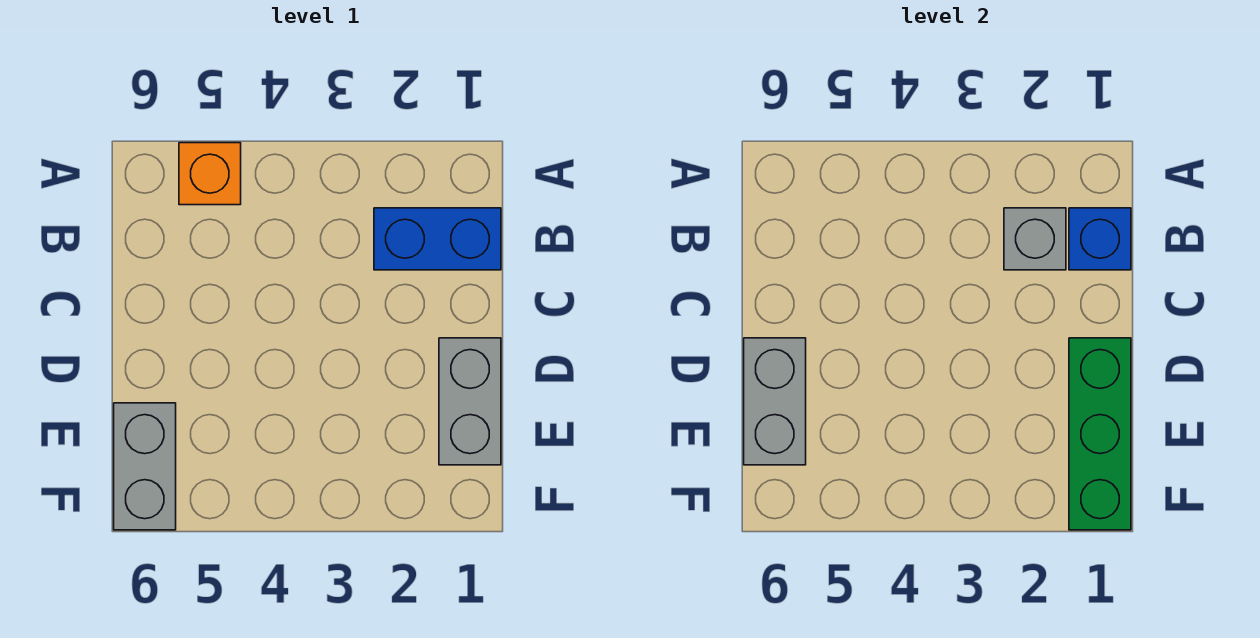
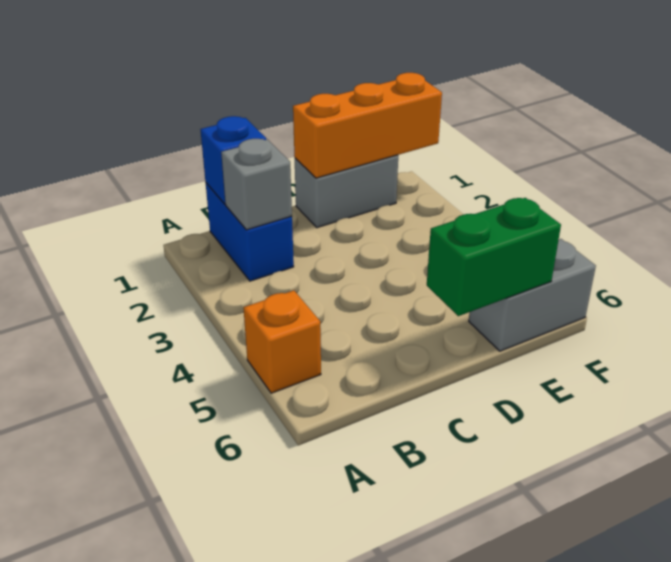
green brick D1:F1 level 2 -> orange brick D1:F1 level 2
grey brick D6:E6 level 2 -> green brick D6:E6 level 2

